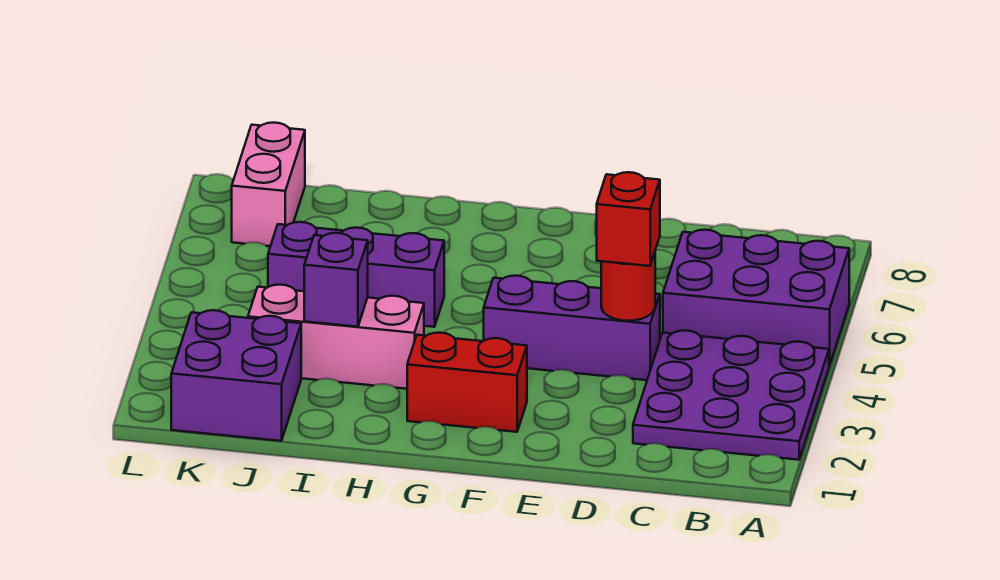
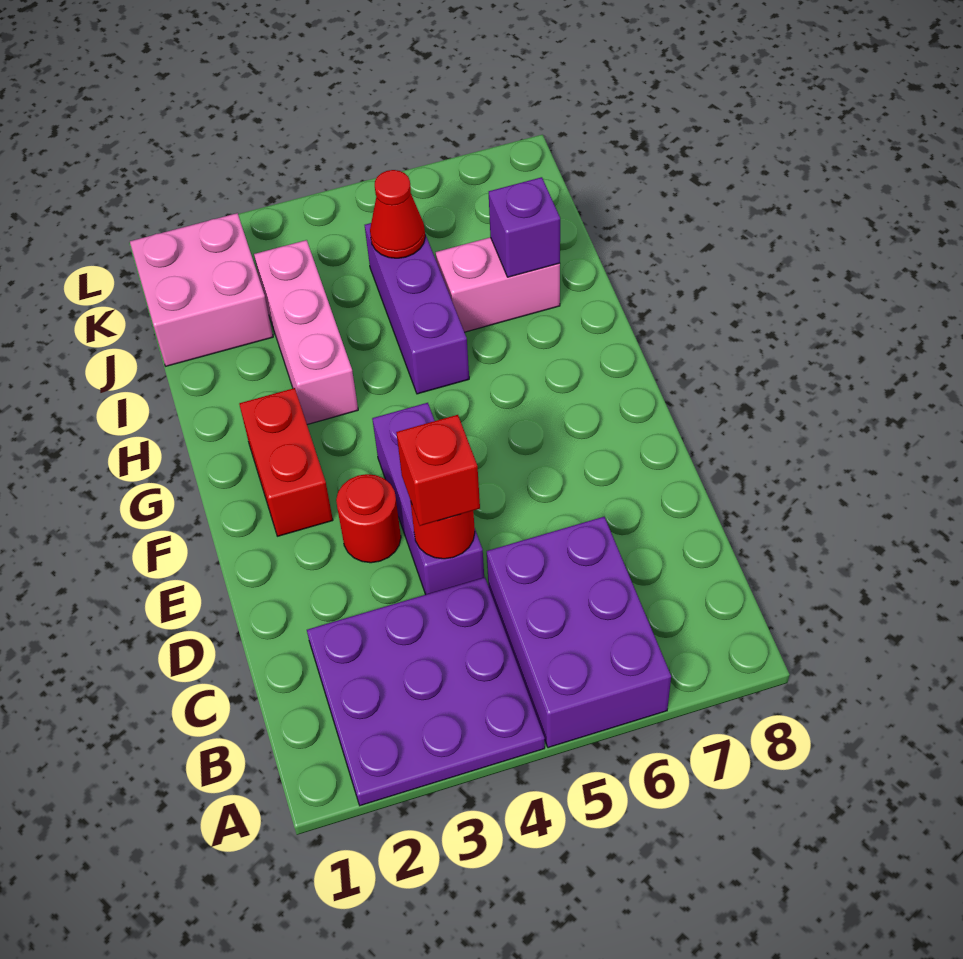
none -> red round brick E3 level 1
purple brick I3 level 2 -> purple brick I7 level 2
purple brick J1:K2 level 1 -> pink brick J1:K2 level 1
none -> red cone J5 level 2
pink brick K7:K8 level 1 -> pink brick I6:I7 level 1

